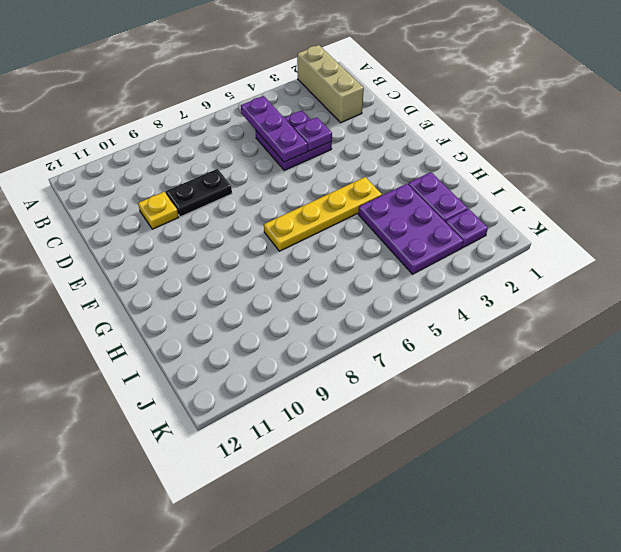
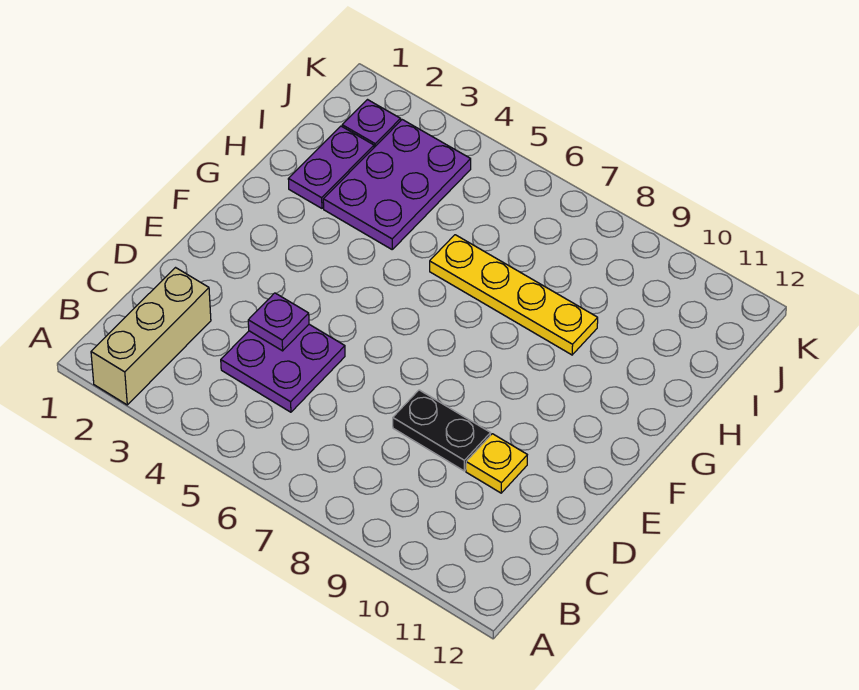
purple plate B5:D5 level 2 -> none
yellow plate G4:G7 level 1 -> yellow plate H6:H9 level 1

